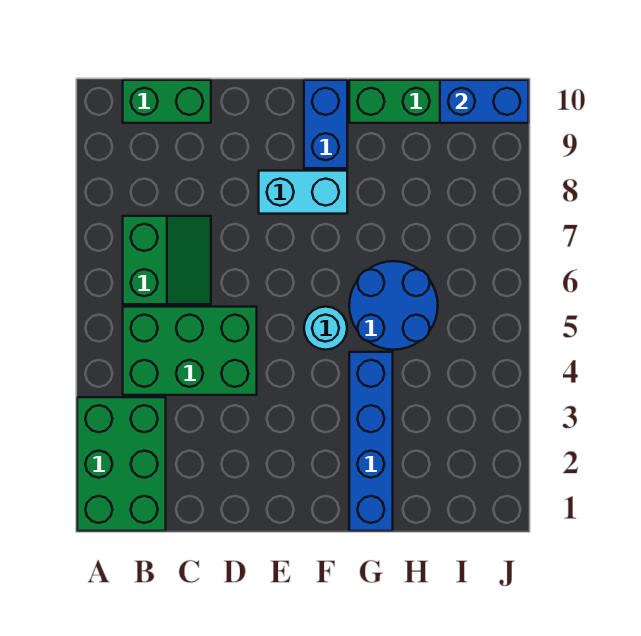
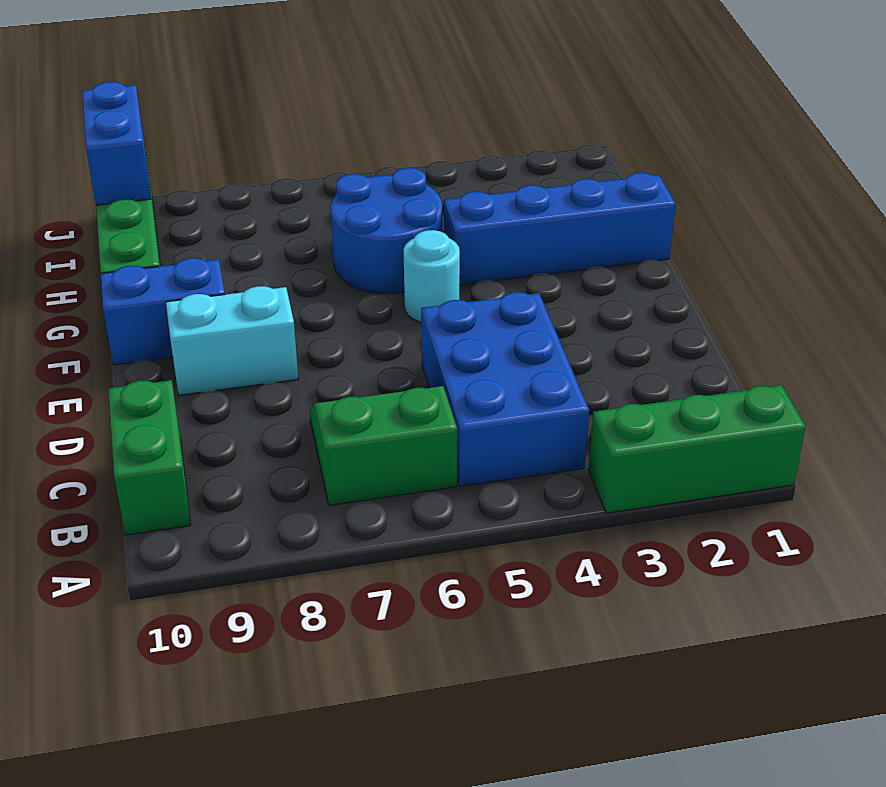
green brick A1:B3 level 1 -> green brick A1:A3 level 1
green brick B4:D5 level 1 -> blue brick B4:D5 level 1
cyan brick E8:F8 level 1 -> cyan brick E8:E9 level 1

